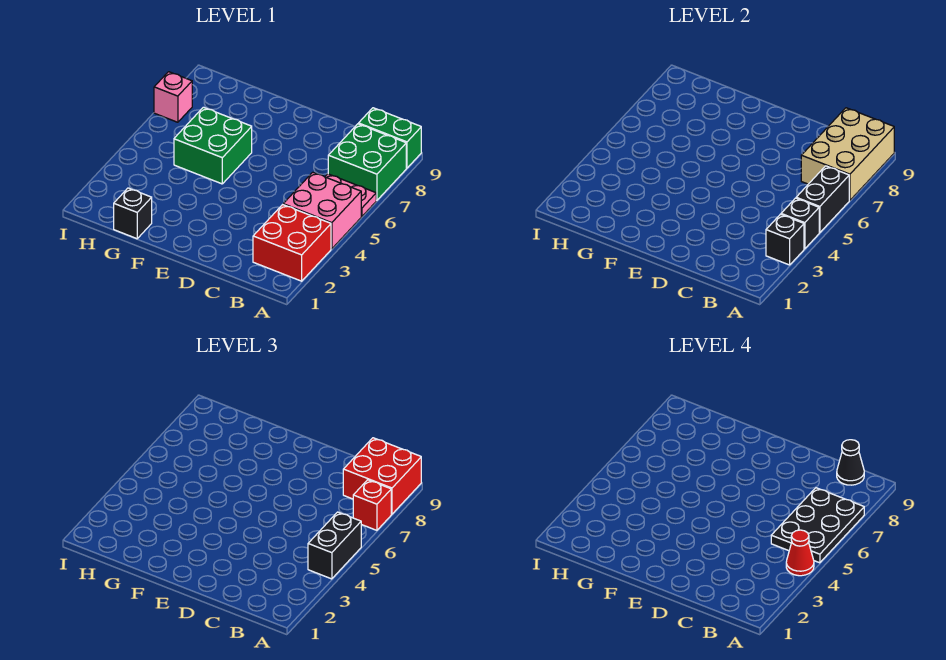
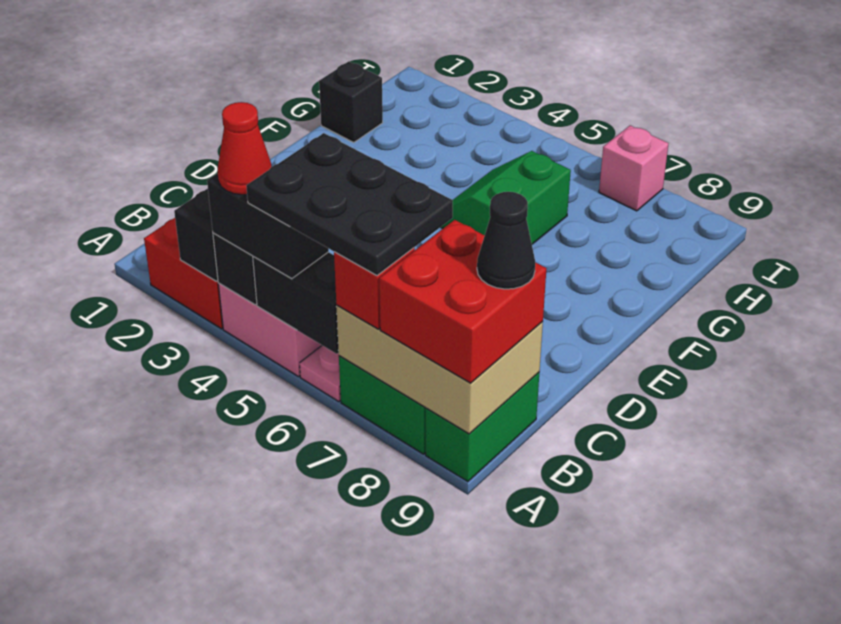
green brick F5:G6 level 1 -> green slope F5:G6 level 1 top 6

